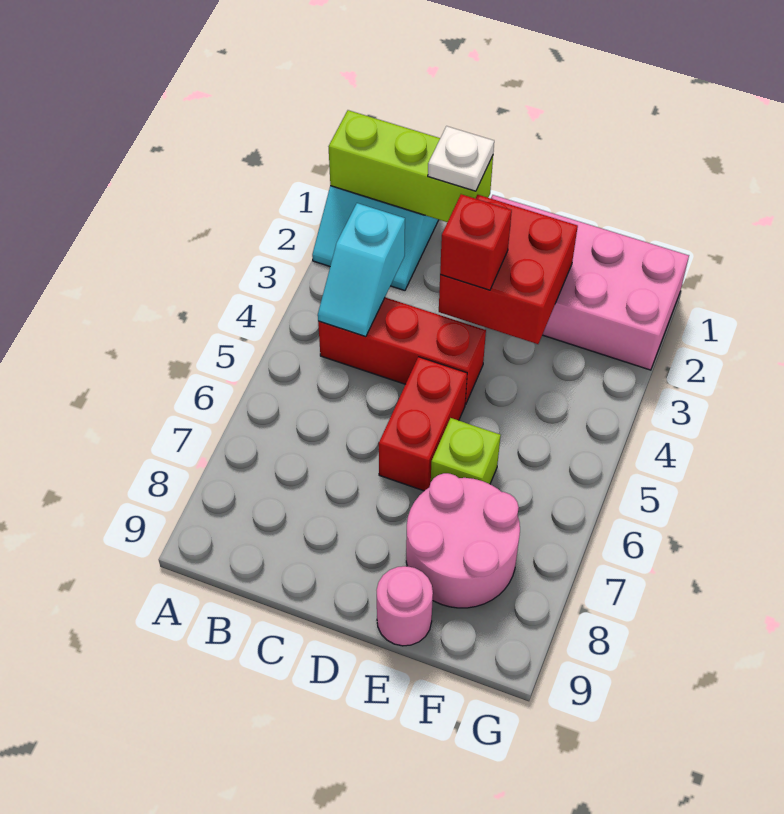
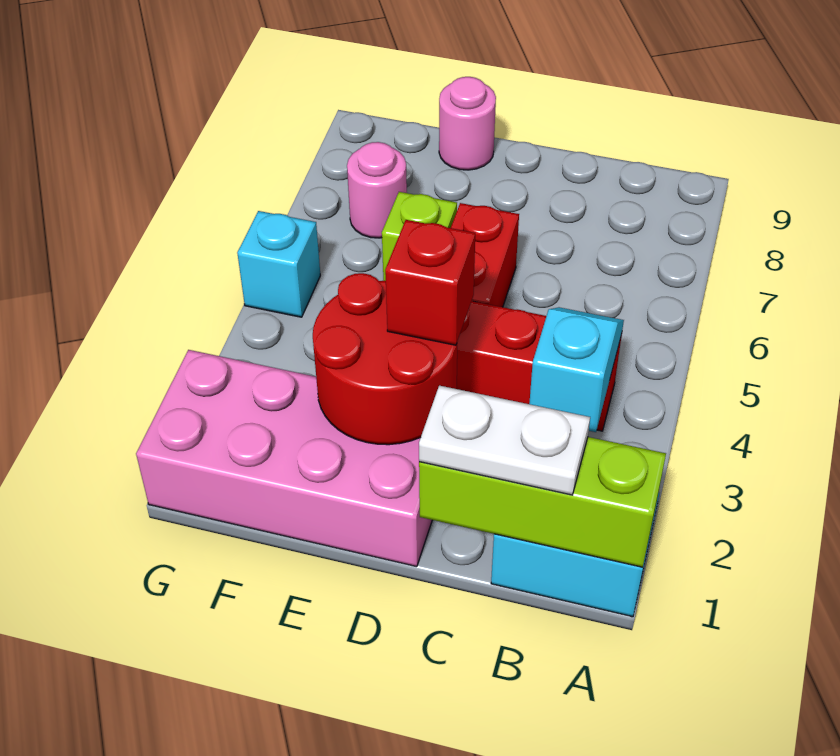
white plate C1 level 3 -> white plate B1:C1 level 3
red brick D2:E3 level 2 -> red round brick D2:E3 level 2
pink round brick E7:F8 level 1 -> pink round brick F7 level 1
none -> cyan brick G5 level 1

